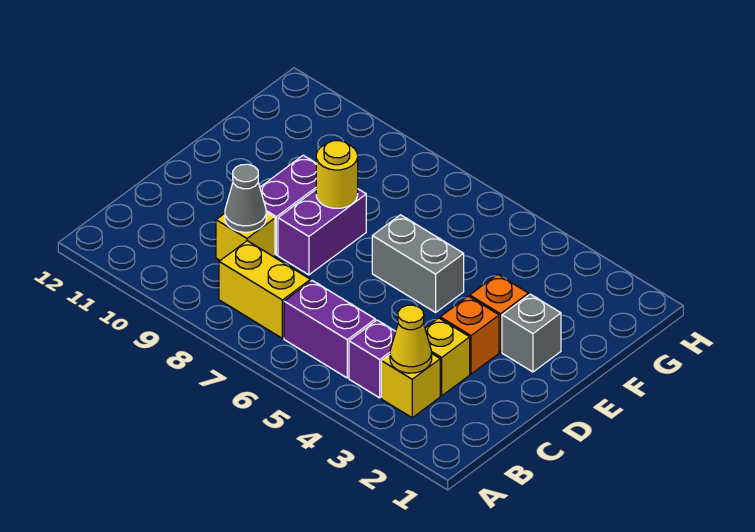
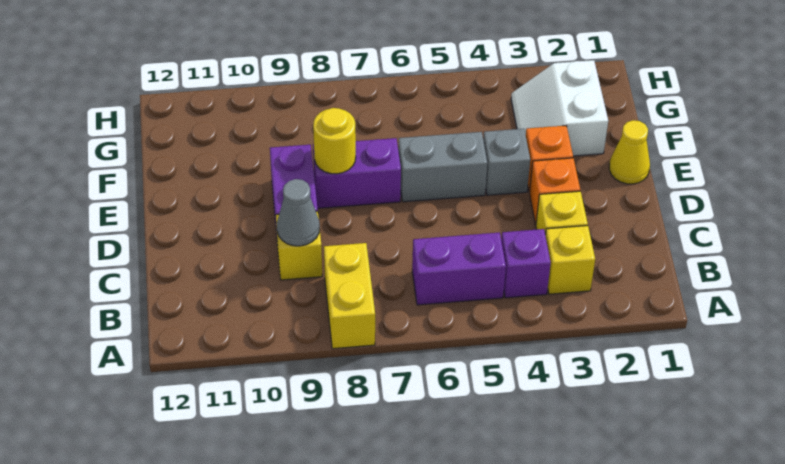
yellow cone B3 level 2 -> yellow cone E1 level 1
yellow brick B7:B8 level 1 -> yellow brick A8:B8 level 1
purple brick D8:E8 level 1 -> purple brick E7:E8 level 1
grey brick E2 level 1 -> grey brick E4 level 1
none -> white slope F2:G3 level 1 top 2

